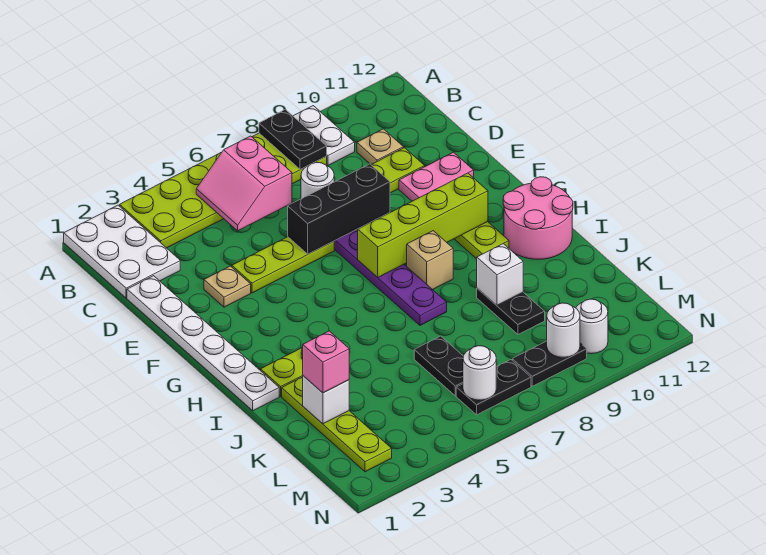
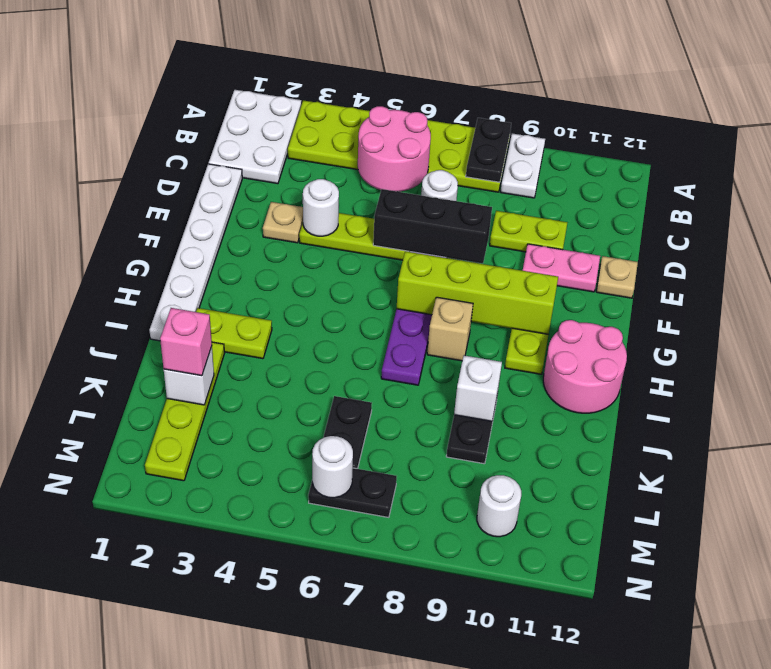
pink slope B5:C6 level 2 top 6 -> pink round brick B5:C6 level 2
tan plate C10 level 1 -> tan plate E12 level 1
black plate M8:M9 level 1 -> none
white round brick M9 level 2 -> white round brick E4 level 2

